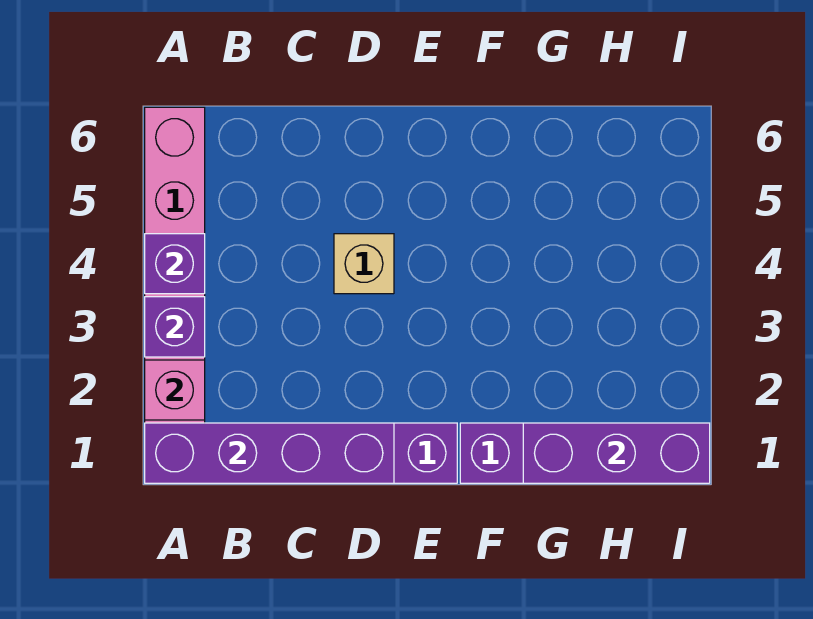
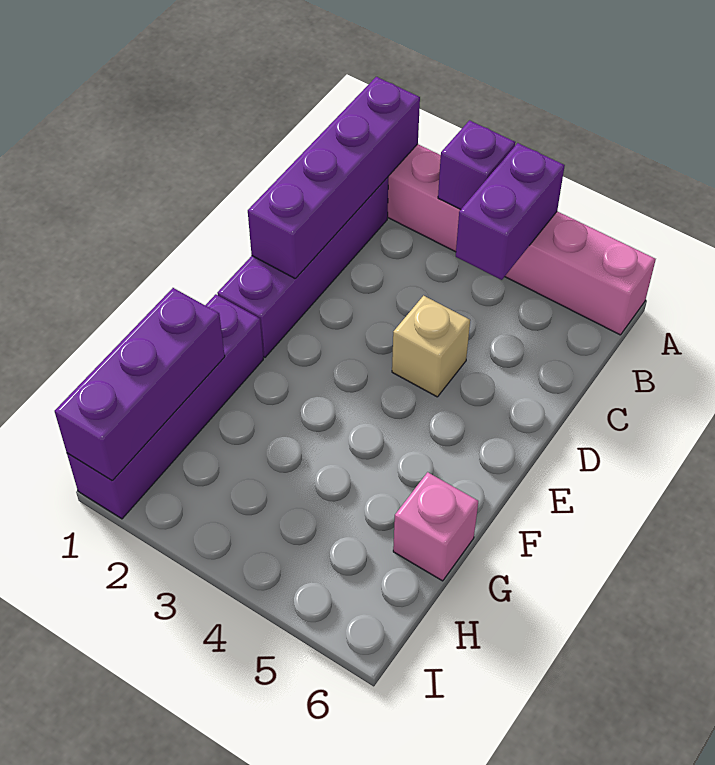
pink brick A2 level 2 -> pink brick G6 level 1
purple brick A4 level 2 -> purple brick A4:B4 level 2

